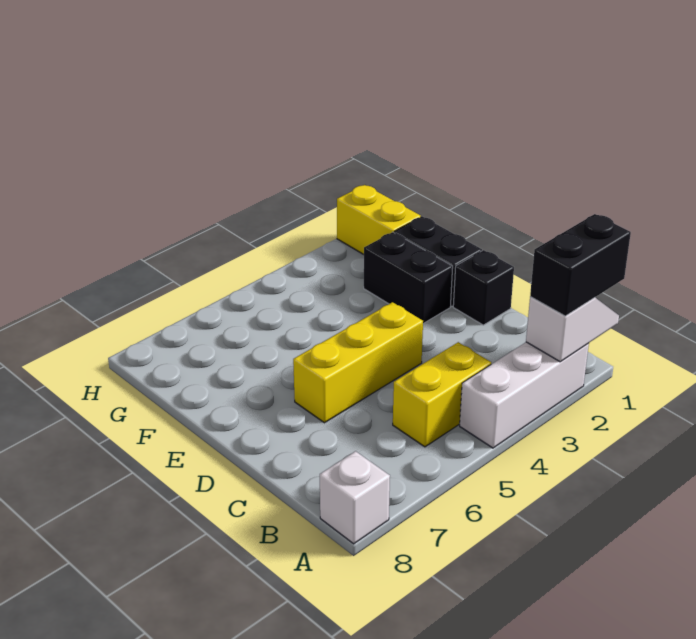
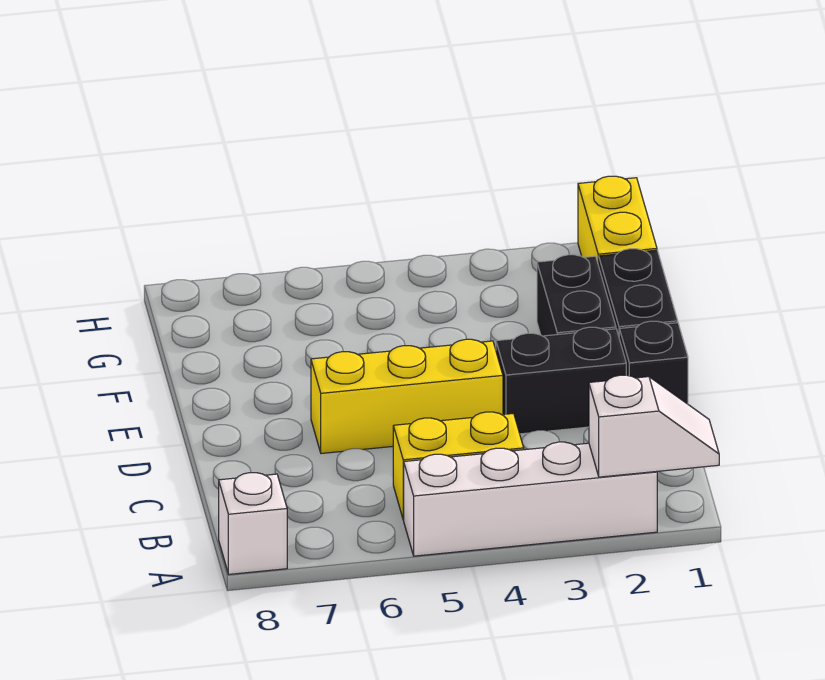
black brick A1:A2 level 3 -> black brick D2:D3 level 1
white brick A2:A4 level 1 -> white brick A2:A5 level 1

